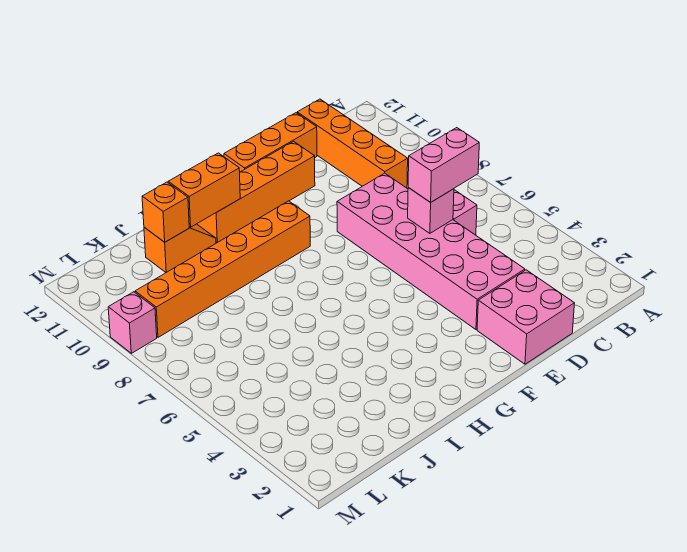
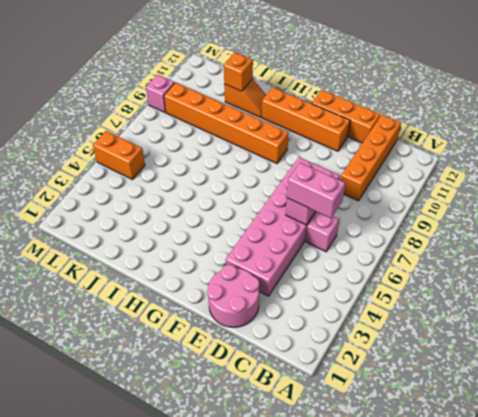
pink brick D1:E2 level 1 -> pink round brick D1:E2 level 1
orange brick H11:I11 level 2 -> orange brick L5:M5 level 1

